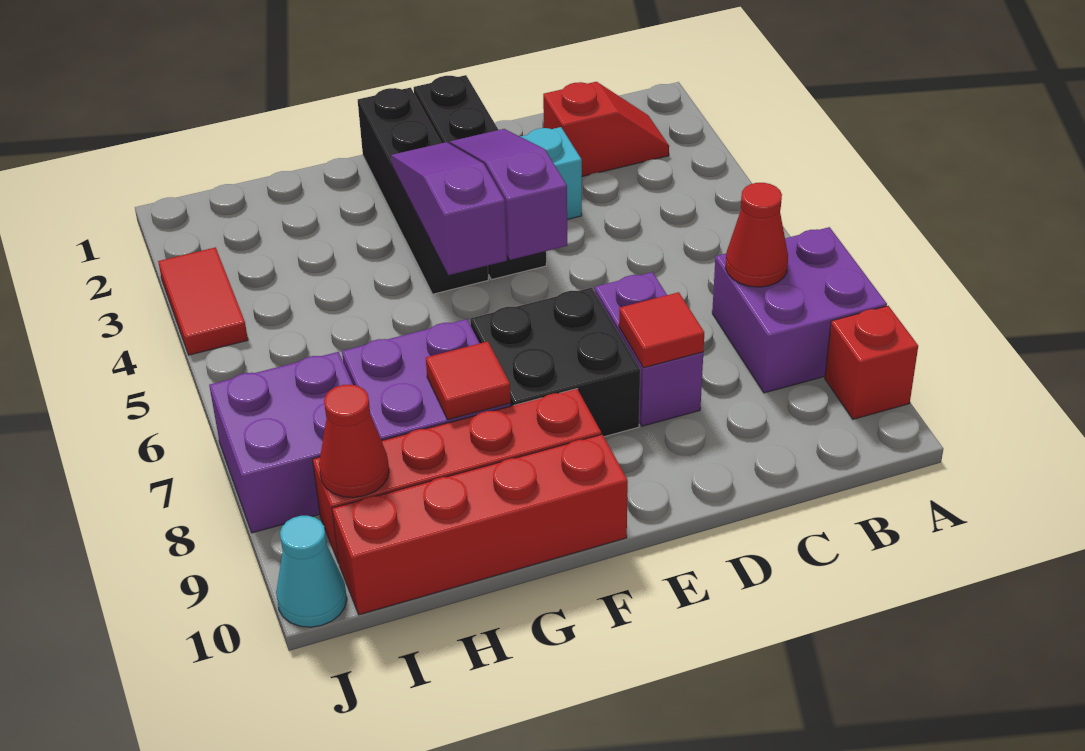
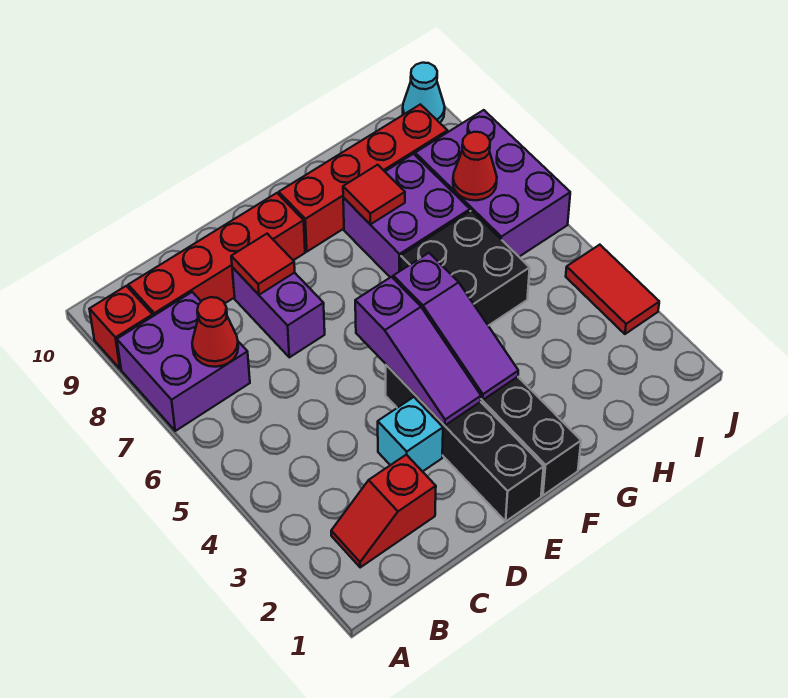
black brick E7:F8 level 1 -> black brick G5:H6 level 1
red brick F10:I10 level 1 -> red brick B9:E9 level 1
purple brick I7:J8 level 1 -> purple brick I6:J8 level 1
red cone I9 level 2 -> red cone I7 level 2

